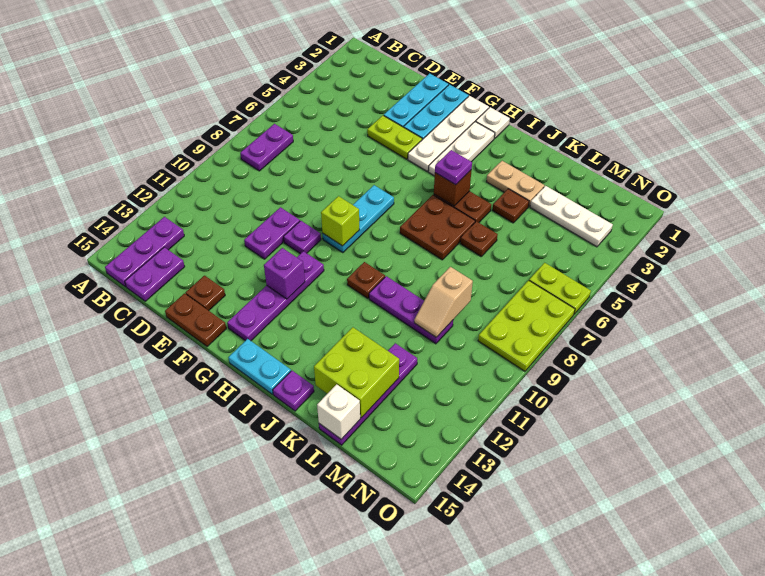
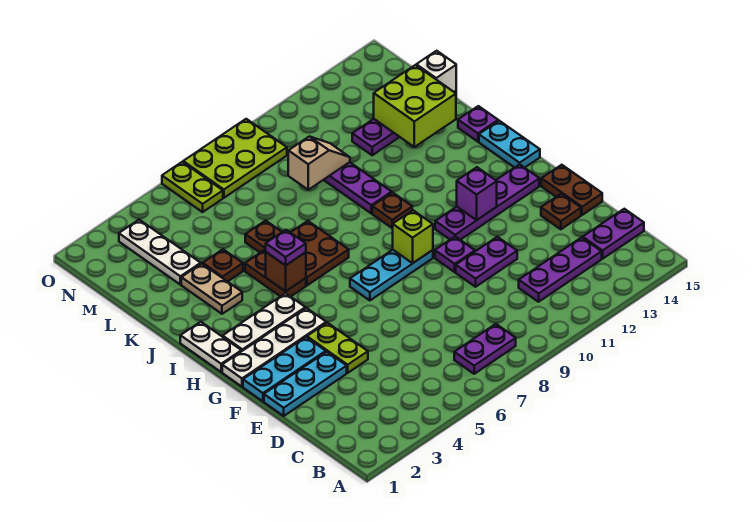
purple plate B13:B15 level 1 -> purple plate C11:C13 level 1
white plate H1 level 1 -> white plate H1:I1 level 1

